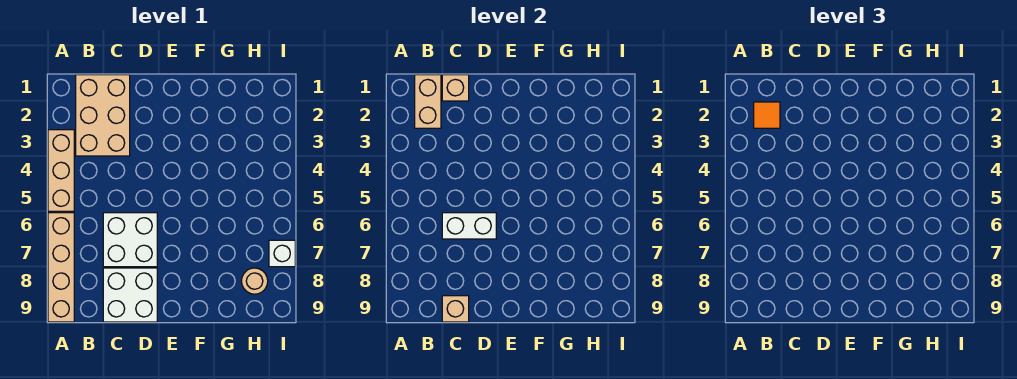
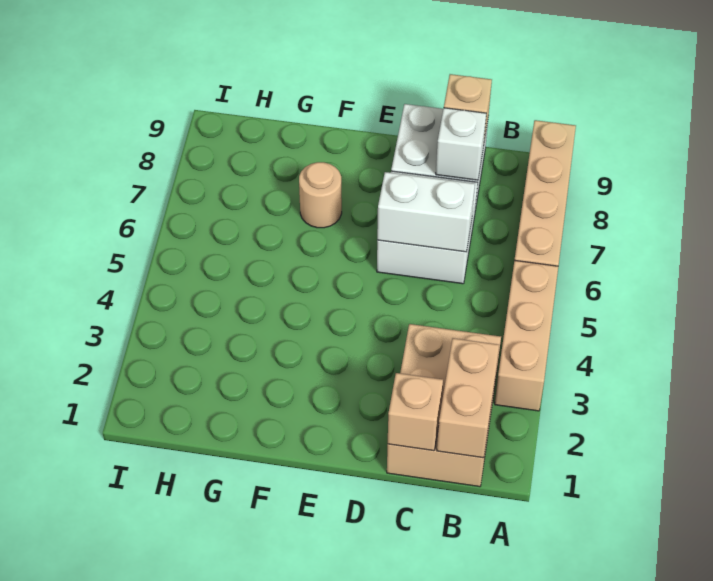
orange tile B2 level 3 -> none
tan round brick H8 level 1 -> tan round brick F7 level 1
white brick I7 level 1 -> white brick C8 level 2

